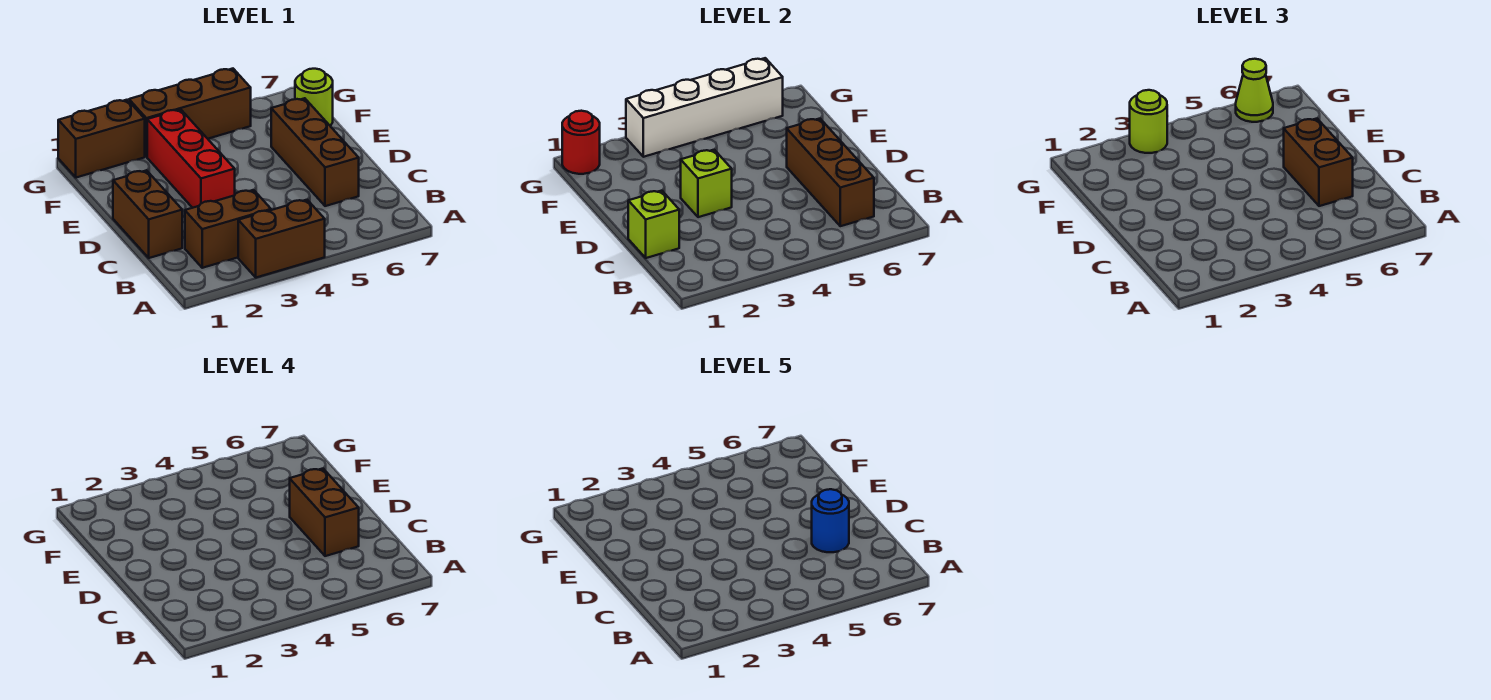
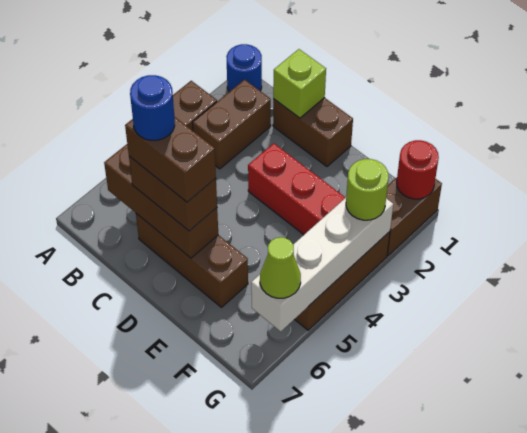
none -> blue round brick A1 level 1
lime brick D3 level 2 -> none
lime round brick F7 level 1 -> none

